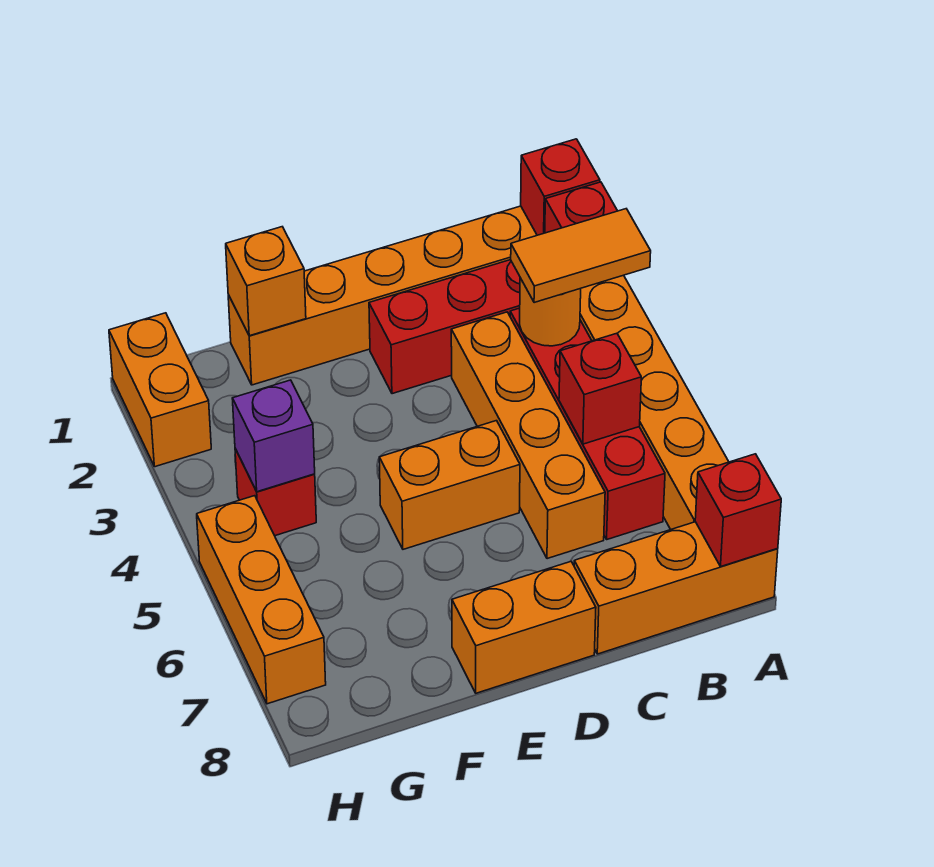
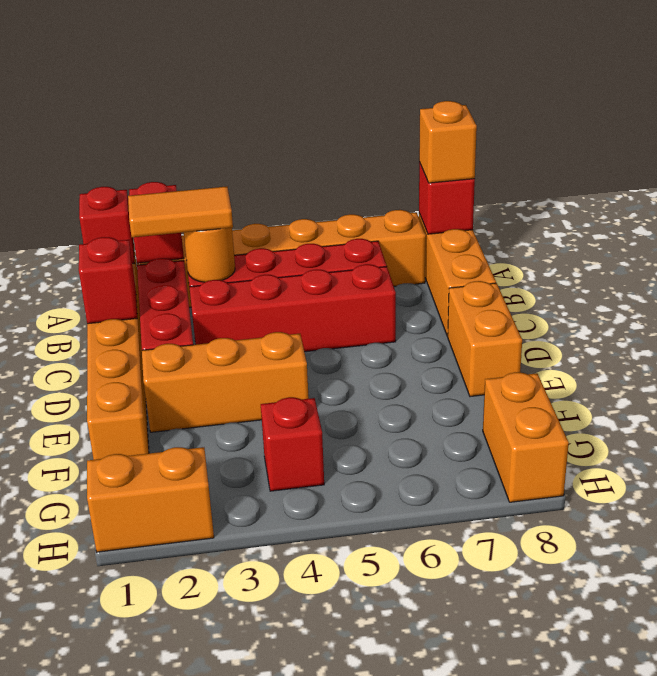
orange tile A3:B3 level 3 -> orange tile B2:B3 level 3
red brick B5 level 2 -> red brick C1 level 2
orange brick C3:C6 level 1 -> red brick C3:C6 level 1
orange brick D5:E5 level 1 -> orange brick G8:H8 level 1
orange brick F1 level 2 -> orange brick A8 level 3
purple brick G4 level 2 -> none
orange brick H5:H7 level 1 -> orange brick E2:E4 level 1

